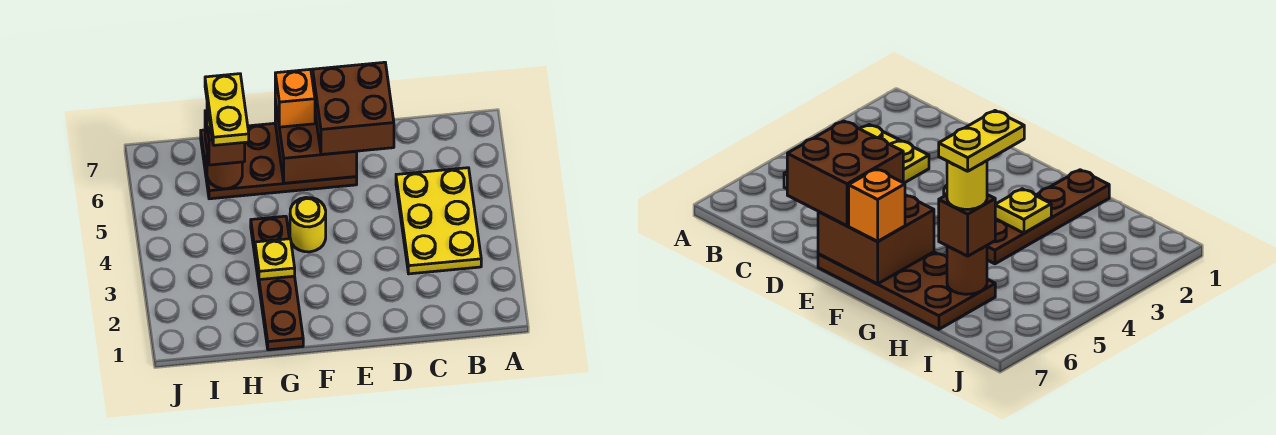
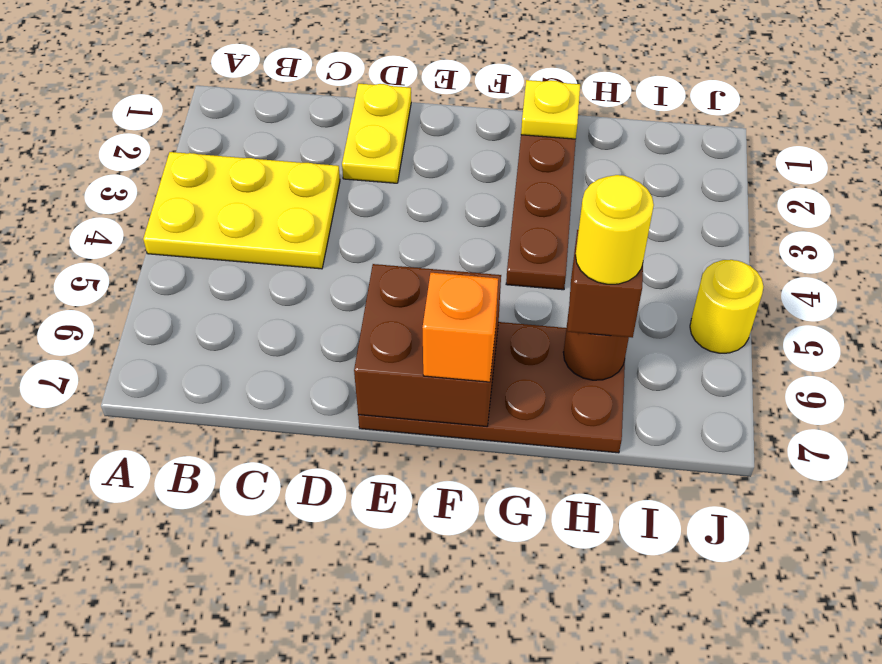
yellow plate B3:C5 level 1 -> yellow plate A3:C4 level 1
brown brick D6:E7 level 3 -> none
yellow round brick F4 level 1 -> yellow round brick J5 level 1
yellow plate G3 level 2 -> yellow plate G1 level 2
yellow plate H5:H6 level 5 -> yellow plate D1:D2 level 1

